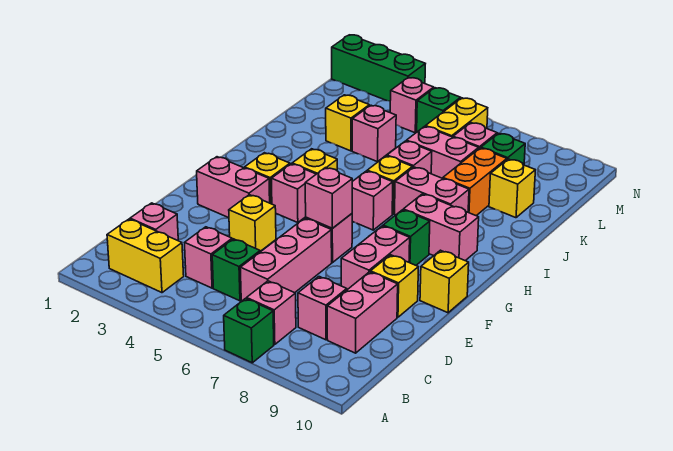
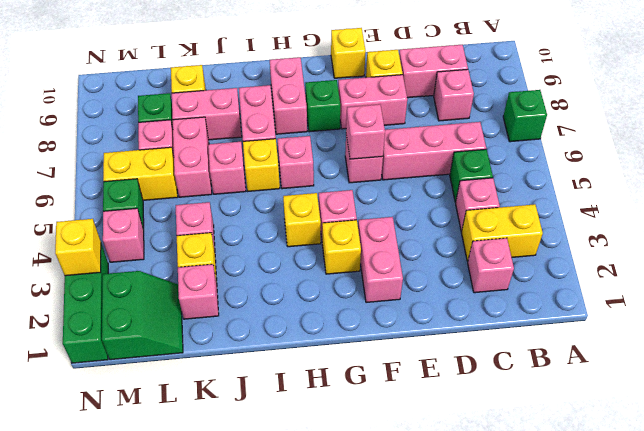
yellow brick B2:B3 level 1 -> yellow brick B3:C3 level 1
pink brick B7 level 1 -> pink brick K2 level 1
yellow brick E4 level 1 -> yellow brick N3 level 2
orange brick J8:K8 level 1 -> pink brick J8:K8 level 1
none -> green slope L1:M2 level 1 top M

